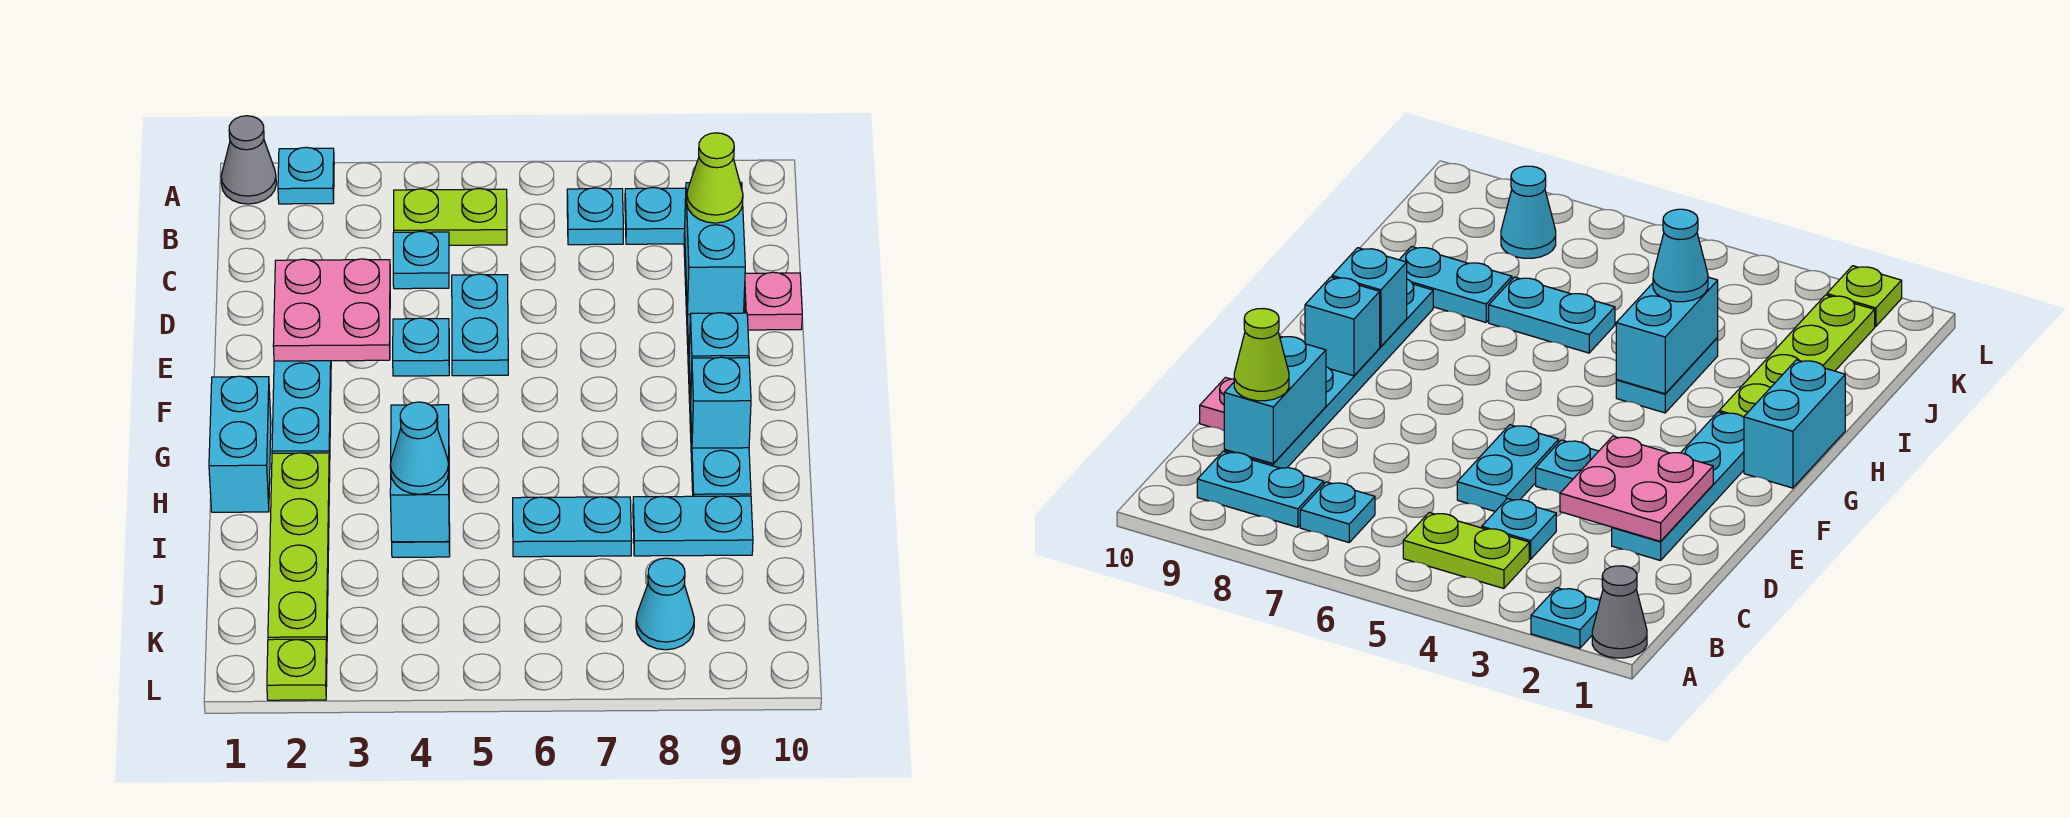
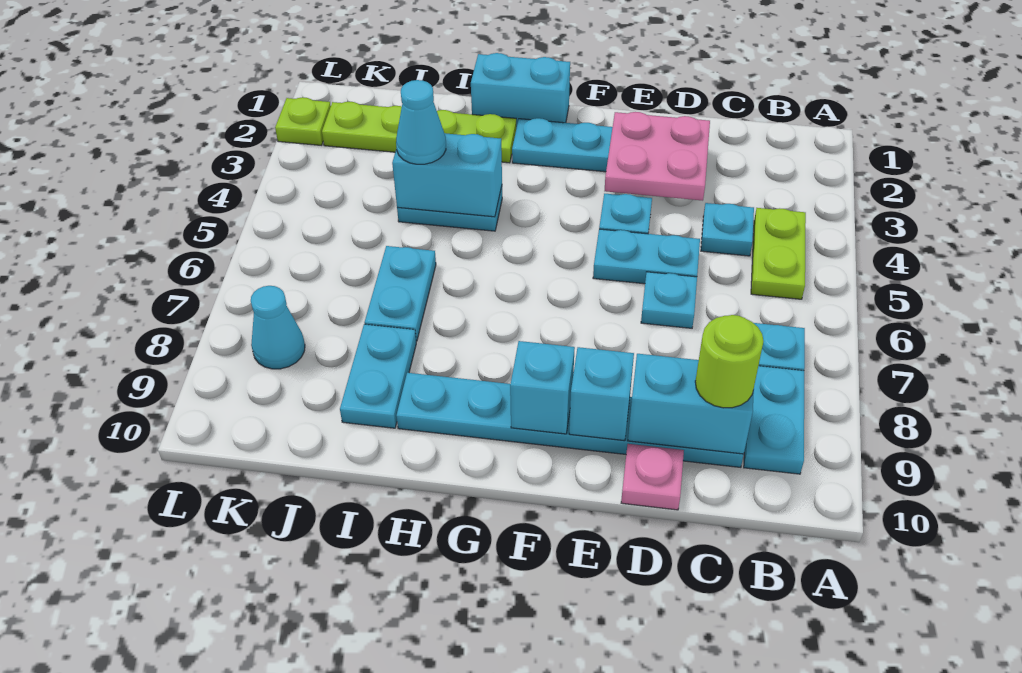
grey cone A1 level 1 -> none
cyan plate A2 level 1 -> cyan plate D6 level 1
lime cone C9 level 3 -> lime round brick C9 level 3
cyan brick G9 level 2 -> cyan brick E9 level 2

